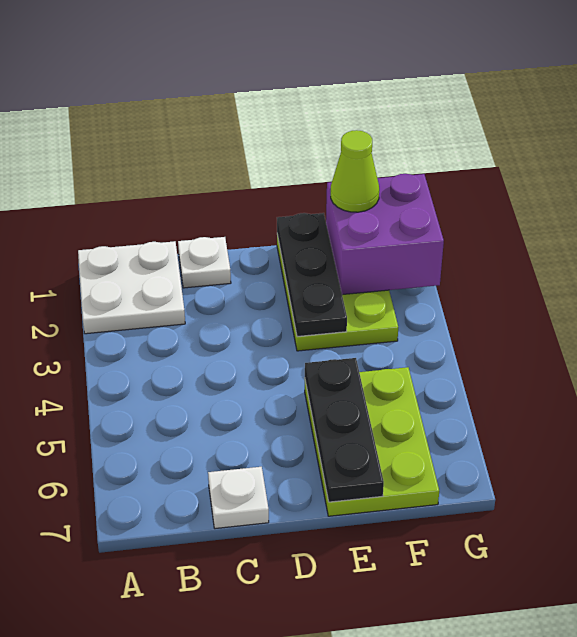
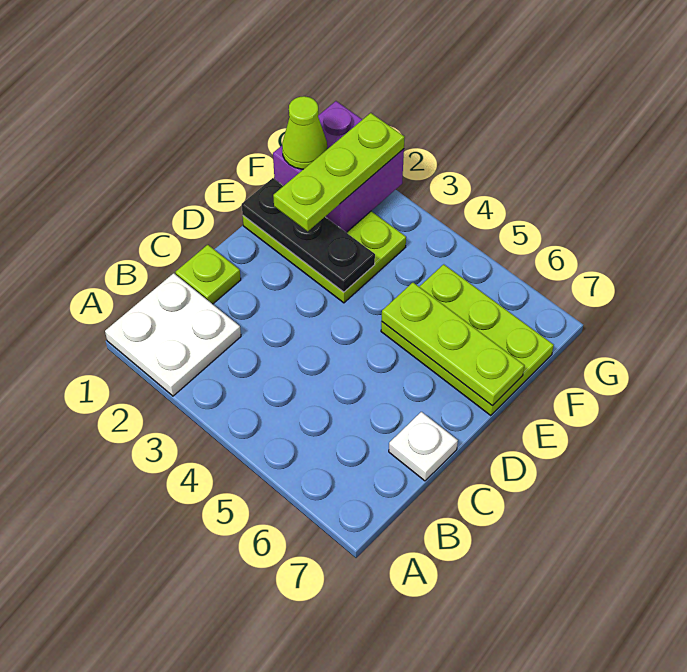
white plate C1 level 1 -> lime plate C1 level 1
none -> lime plate E2:G2 level 3
black plate E5:E7 level 2 -> lime plate E5:E7 level 2

